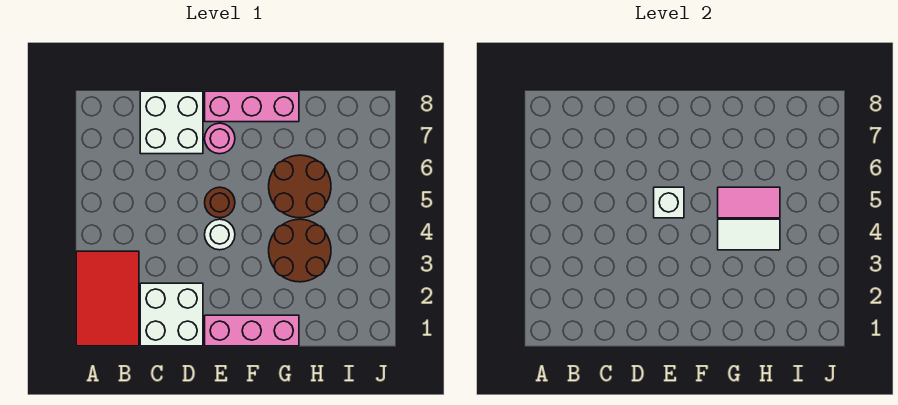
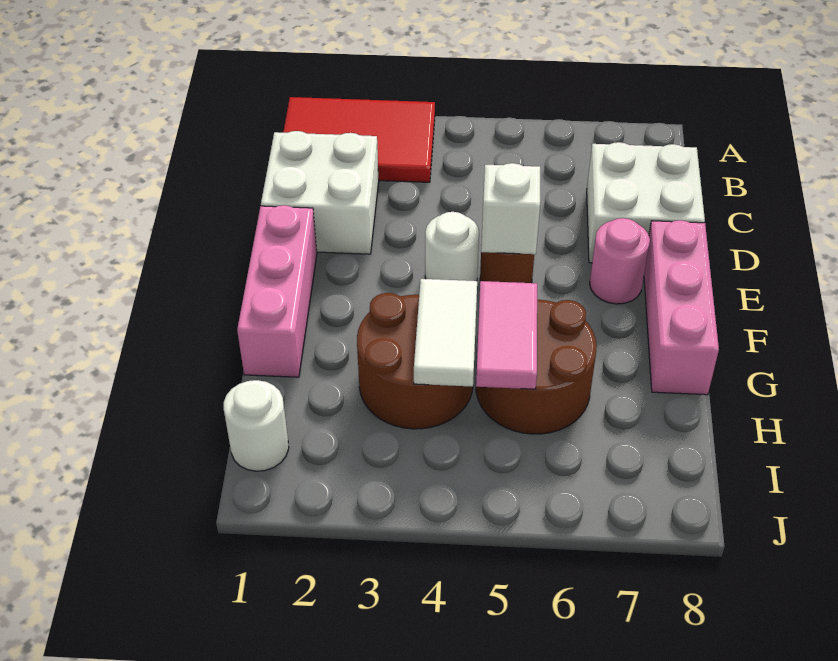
none -> white round brick I1 level 1

